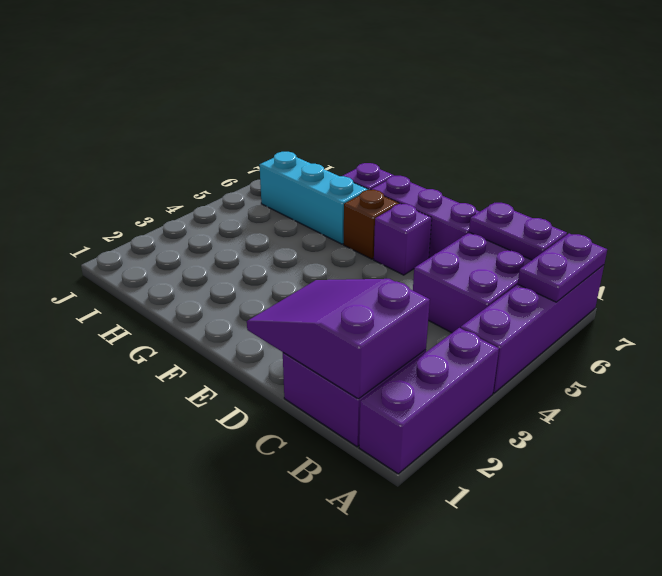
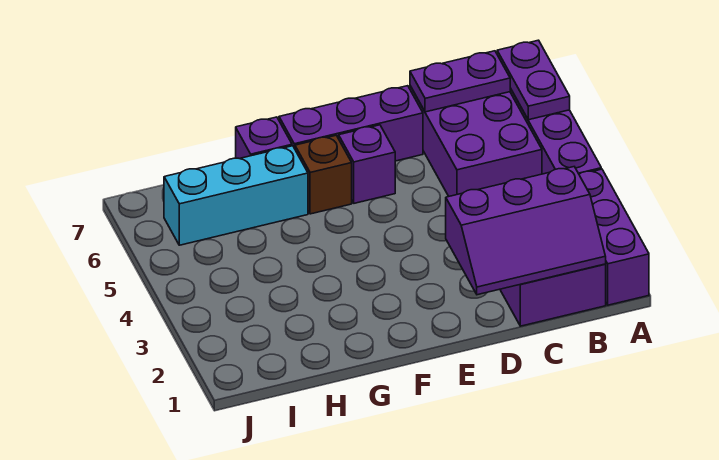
purple slope B1:D2 level 2 top B -> purple slope B1:D2 level 2 top 2

